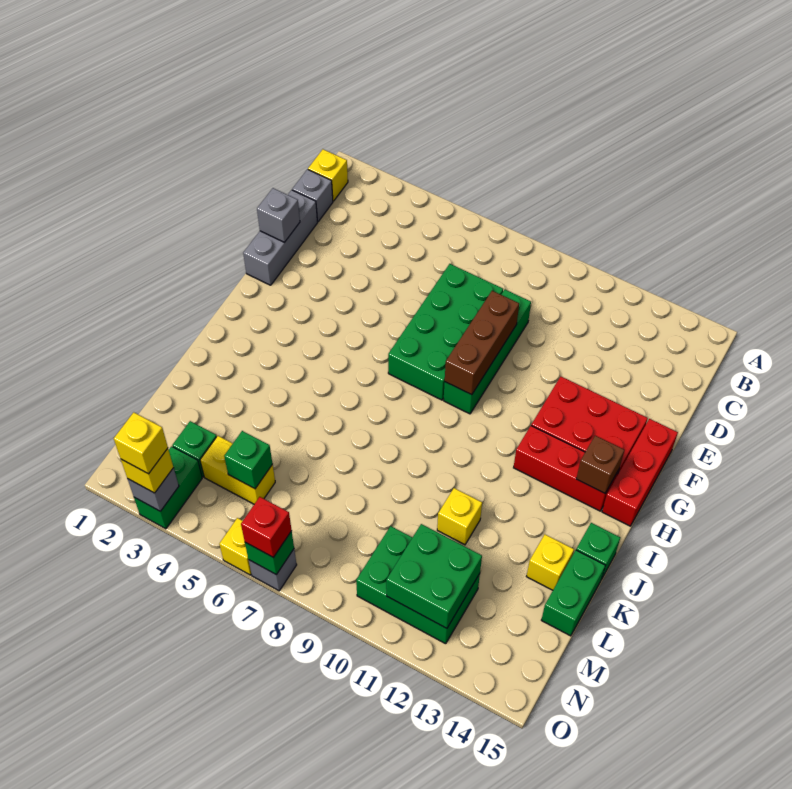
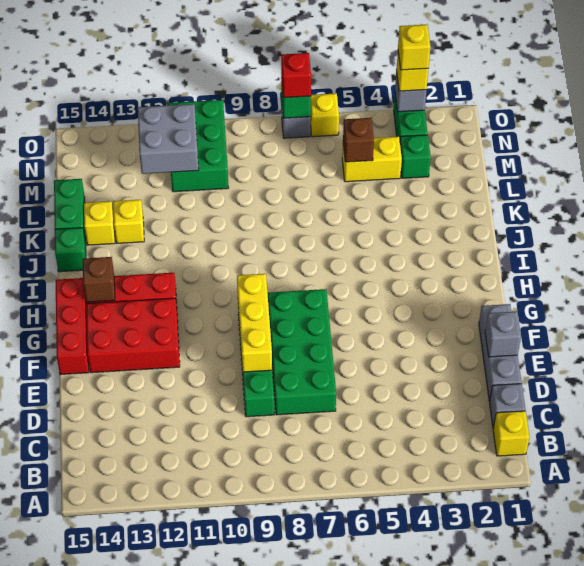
brown brick E9:G9 level 2 -> yellow brick E9:G9 level 2
yellow brick K11 level 1 -> yellow brick K13 level 1
green brick M5 level 2 -> brown brick M5 level 2
green brick M10:N12 level 1 -> green brick M10:O11 level 1
green brick M11:N12 level 2 -> grey brick M11:N12 level 2

